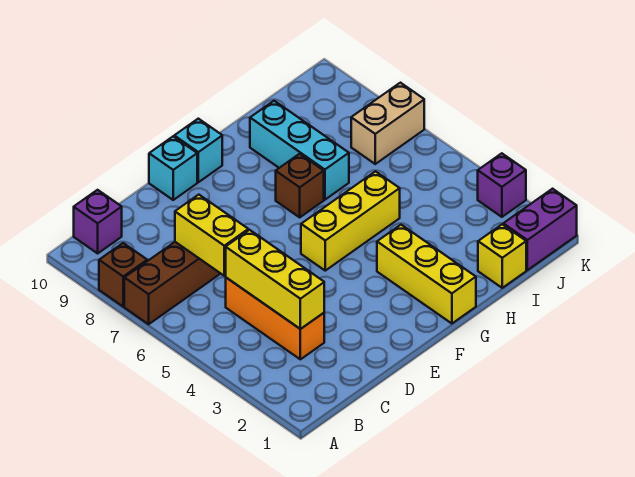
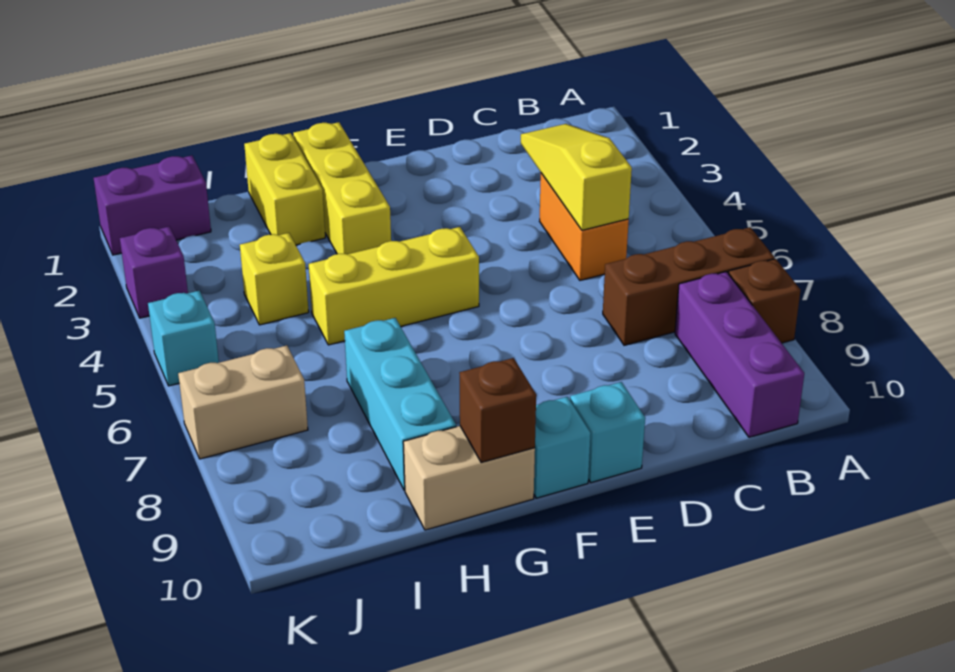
purple brick B10 level 1 -> purple brick B8:B10 level 1
orange brick C3:C5 level 1 -> orange brick C4:C5 level 1
yellow brick C3:C5 level 2 -> yellow slope C3:C5 level 2 top 5
yellow brick C6:C7 level 2 -> yellow brick H1:H2 level 1
brown brick G7 level 1 -> brown brick G10 level 2
none -> tan brick G10:H10 level 1
yellow brick I1 level 1 -> yellow brick I4 level 1
none -> cyan brick K5 level 1

